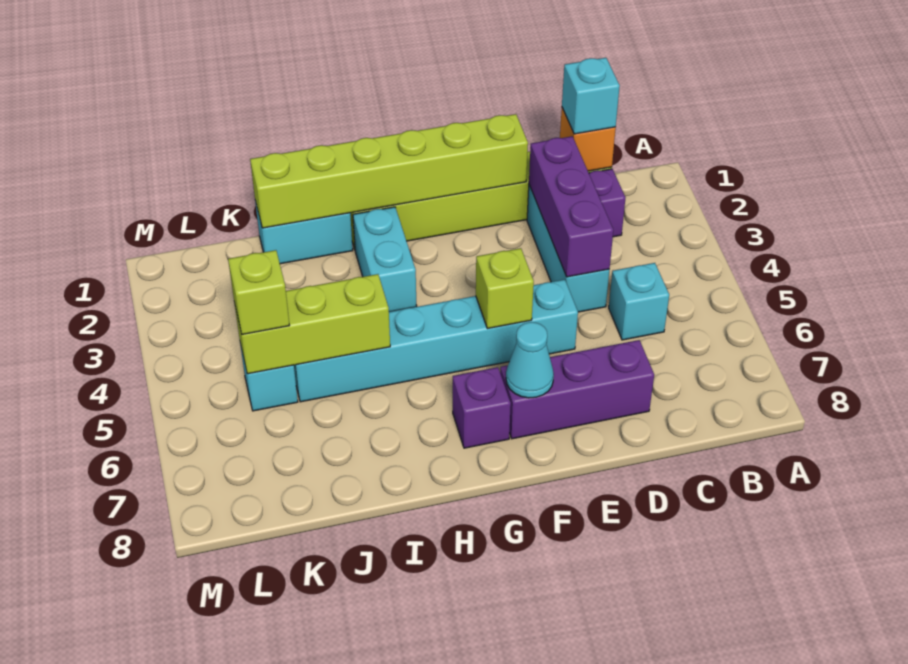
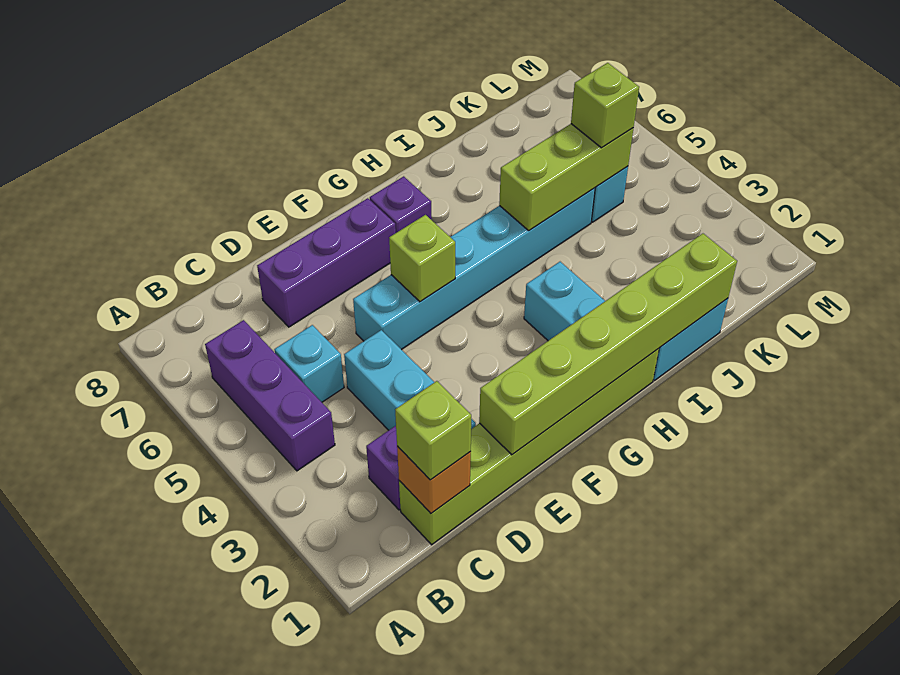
cyan brick C1 level 3 -> lime brick C1 level 3
purple brick D2:D4 level 2 -> purple brick B4:B6 level 1
cyan cone F7 level 2 -> none

